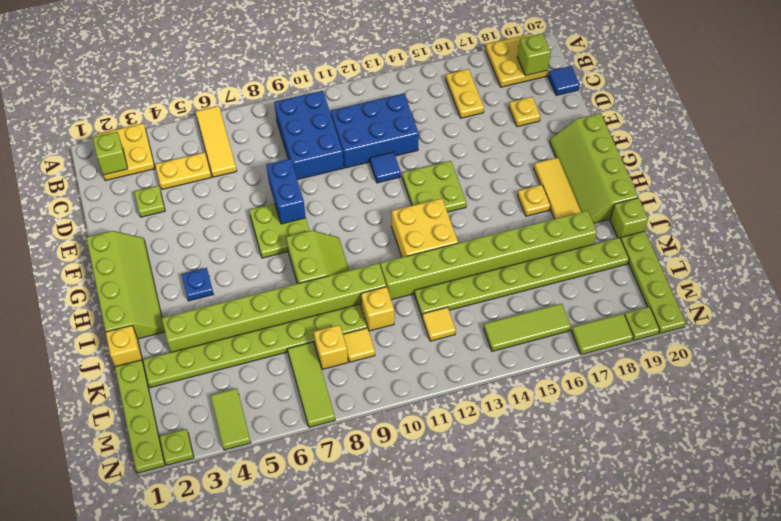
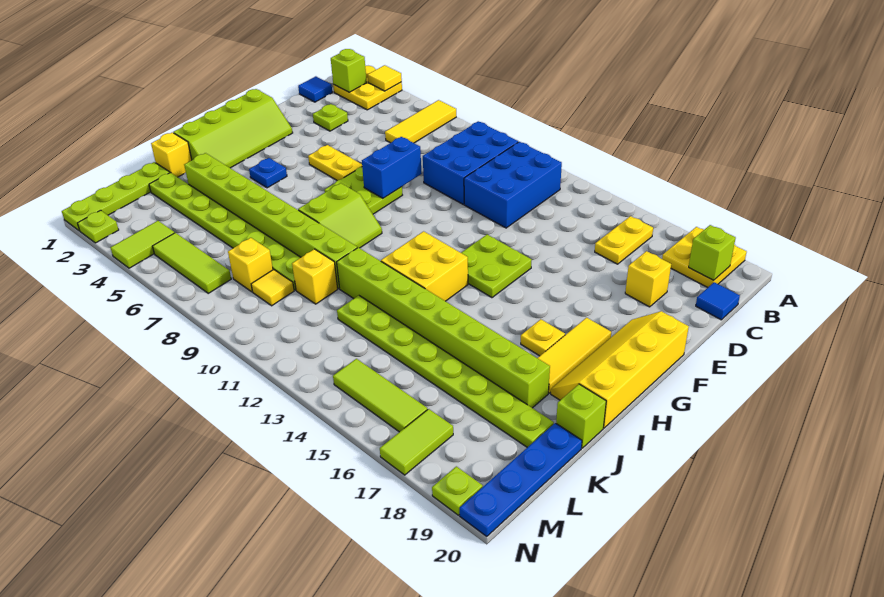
yellow plate C4:C5 level 1 -> yellow plate F5:F6 level 1
blue brick C11:D13 level 1 -> blue brick B11:D12 level 1
yellow plate D18 level 1 -> yellow brick D18 level 1
blue tile E12 level 1 -> blue tile C1 level 1
lime slope F19:I20 level 1 top 20 -> yellow slope F19:I20 level 1 top 20
lime plate K20:N20 level 1 -> blue plate K20:N20 level 1
lime tile L7:N7 level 1 -> lime tile M5:M7 level 1
yellow tile L12 level 1 -> yellow tile A3 level 2
lime tile N17:N18 level 1 -> lime tile M17:N17 level 1

